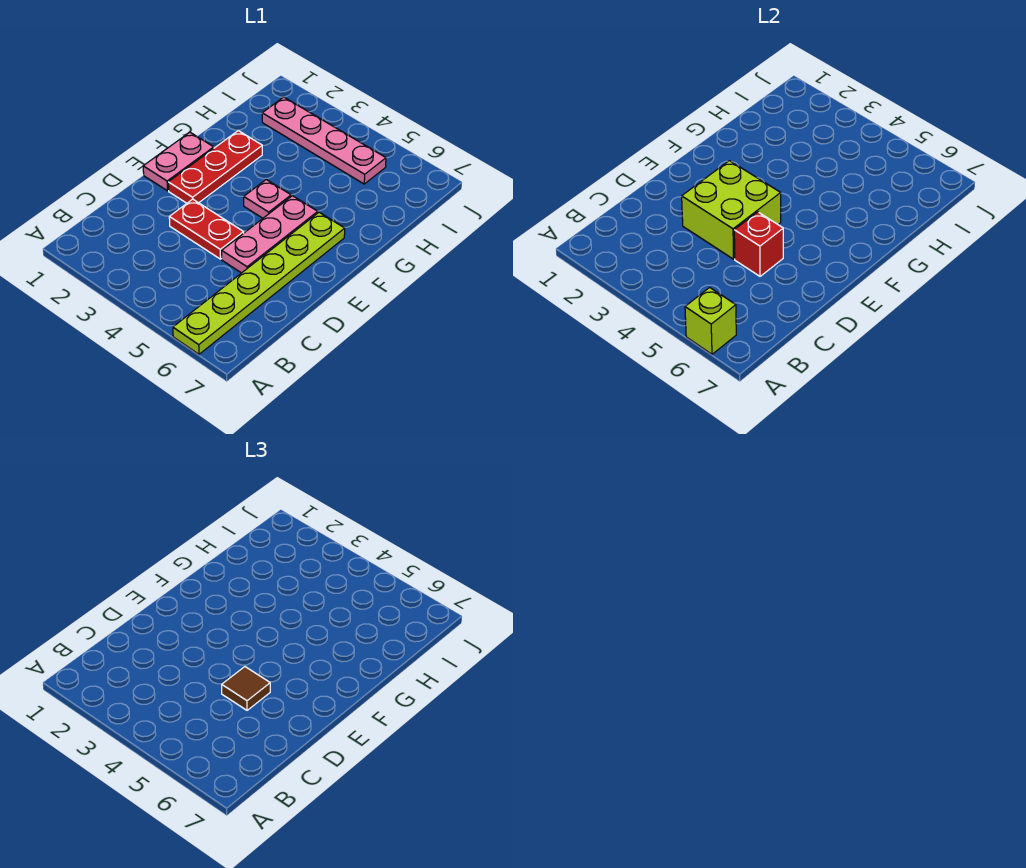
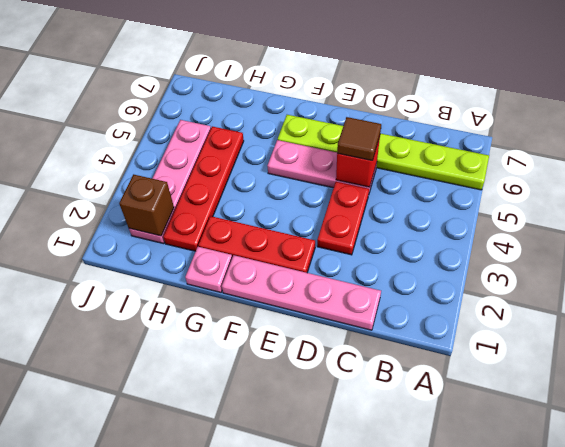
lime brick A6 level 2 -> none
lime brick D3:E4 level 2 -> none
pink plate E1:F1 level 1 -> pink plate C1:F1 level 1
pink plate F4 level 1 -> pink plate G1 level 1
none -> red plate H2:H5 level 1
none -> brown brick I2 level 2

